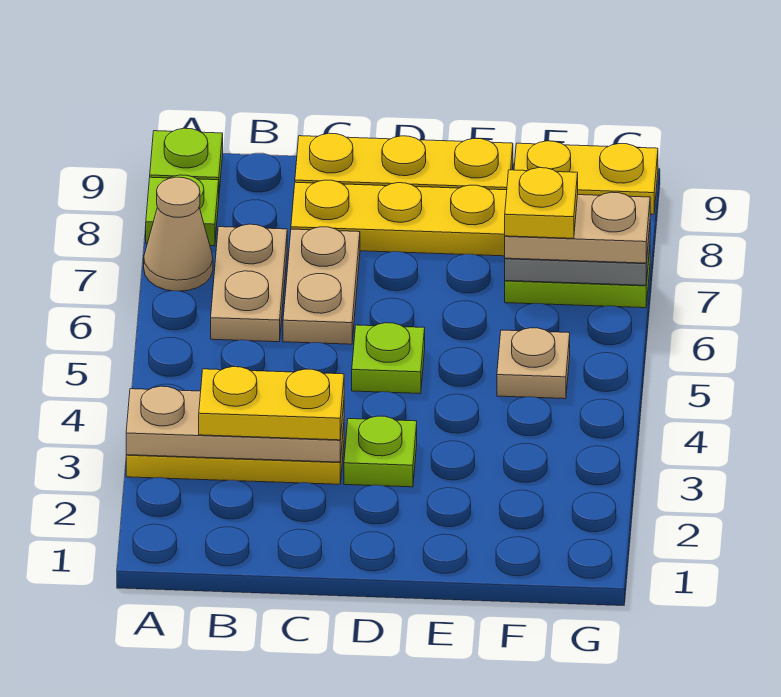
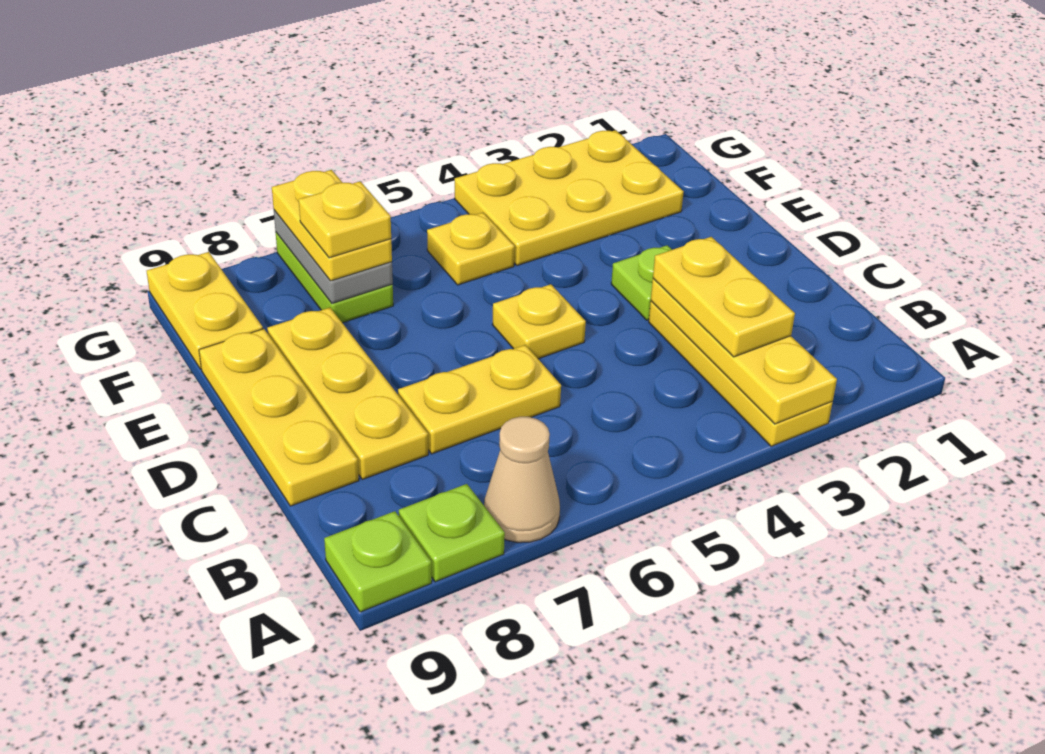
tan plate A3:C3 level 2 -> yellow plate A3:C3 level 2
tan plate B6:B7 level 1 -> none
tan plate C6:C7 level 1 -> yellow plate C6:C7 level 1
lime plate D5 level 1 -> yellow plate D5 level 1
none -> yellow plate F2:G4 level 1
tan plate F5 level 1 -> yellow plate F5 level 1
tan plate F7:G7 level 3 -> yellow plate F7:G7 level 3

